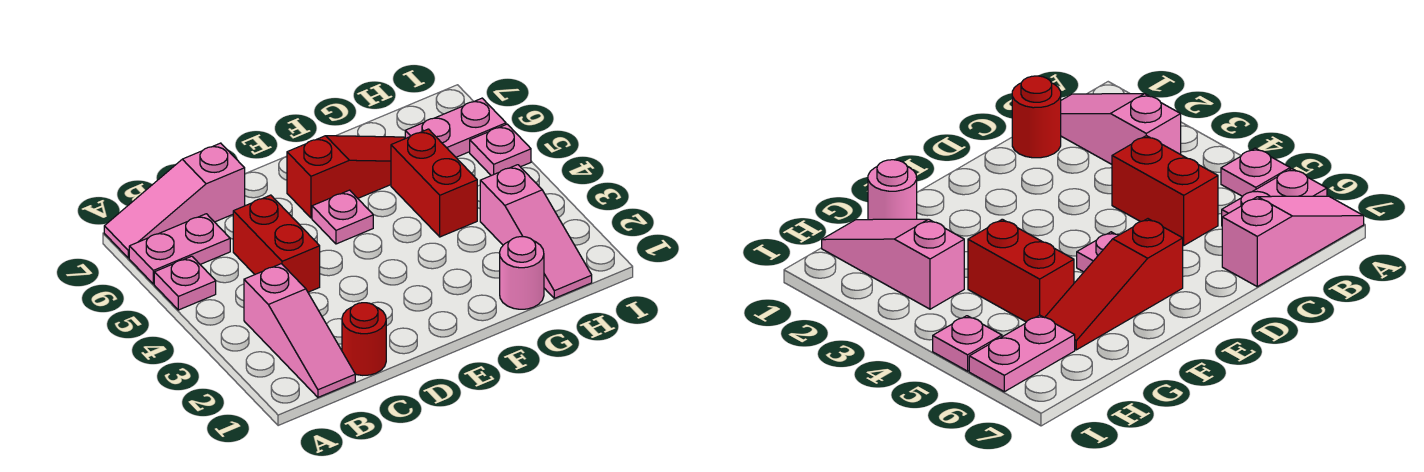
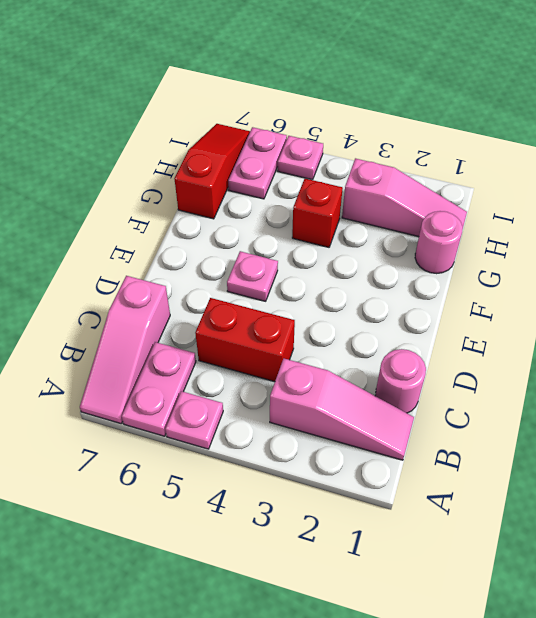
red round brick C1 level 1 -> pink round brick C1 level 1
red slope E6:G6 level 1 top E -> red slope G7:I7 level 1 top G
red brick G4:G5 level 1 -> red brick G4 level 1

